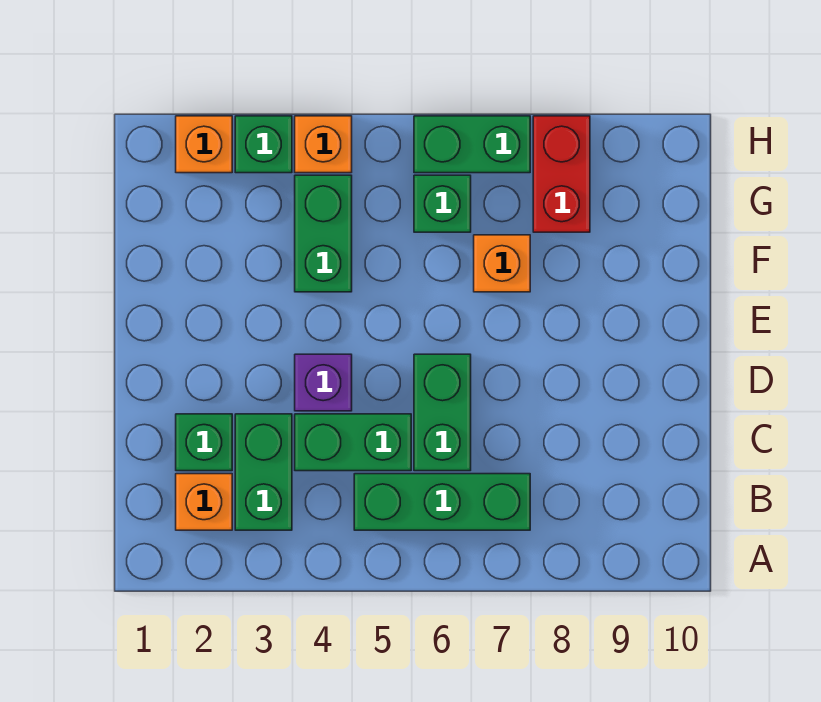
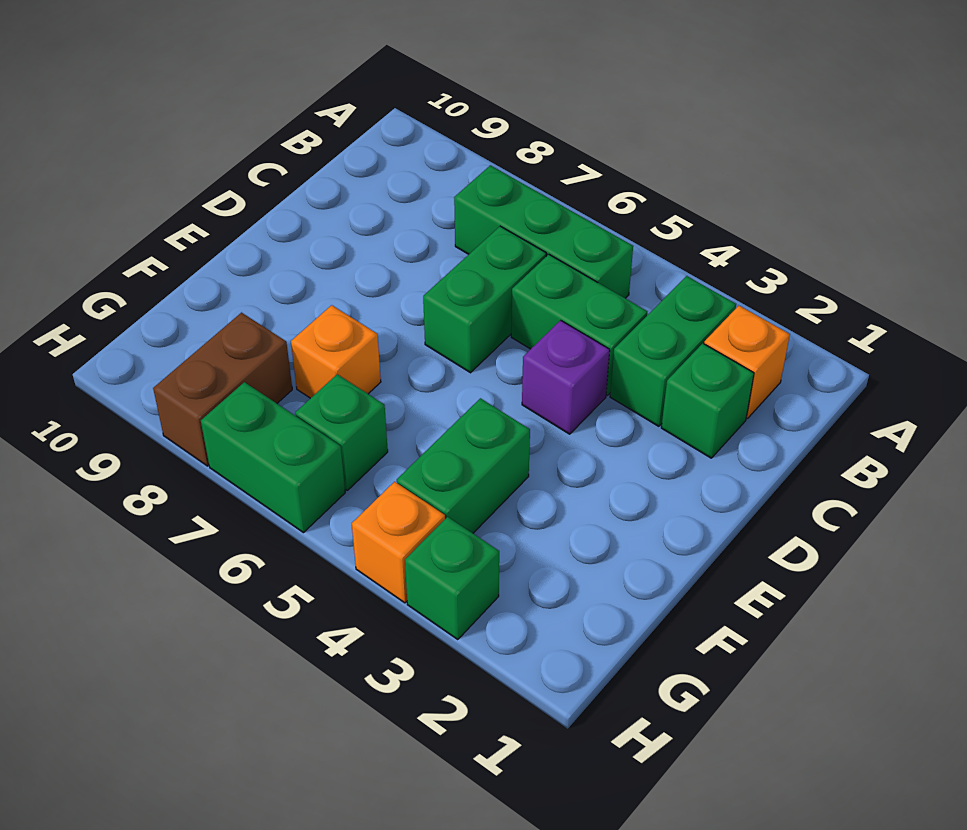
red brick G8:H8 level 1 -> brown brick G8:H8 level 1
orange brick H2 level 1 -> none

